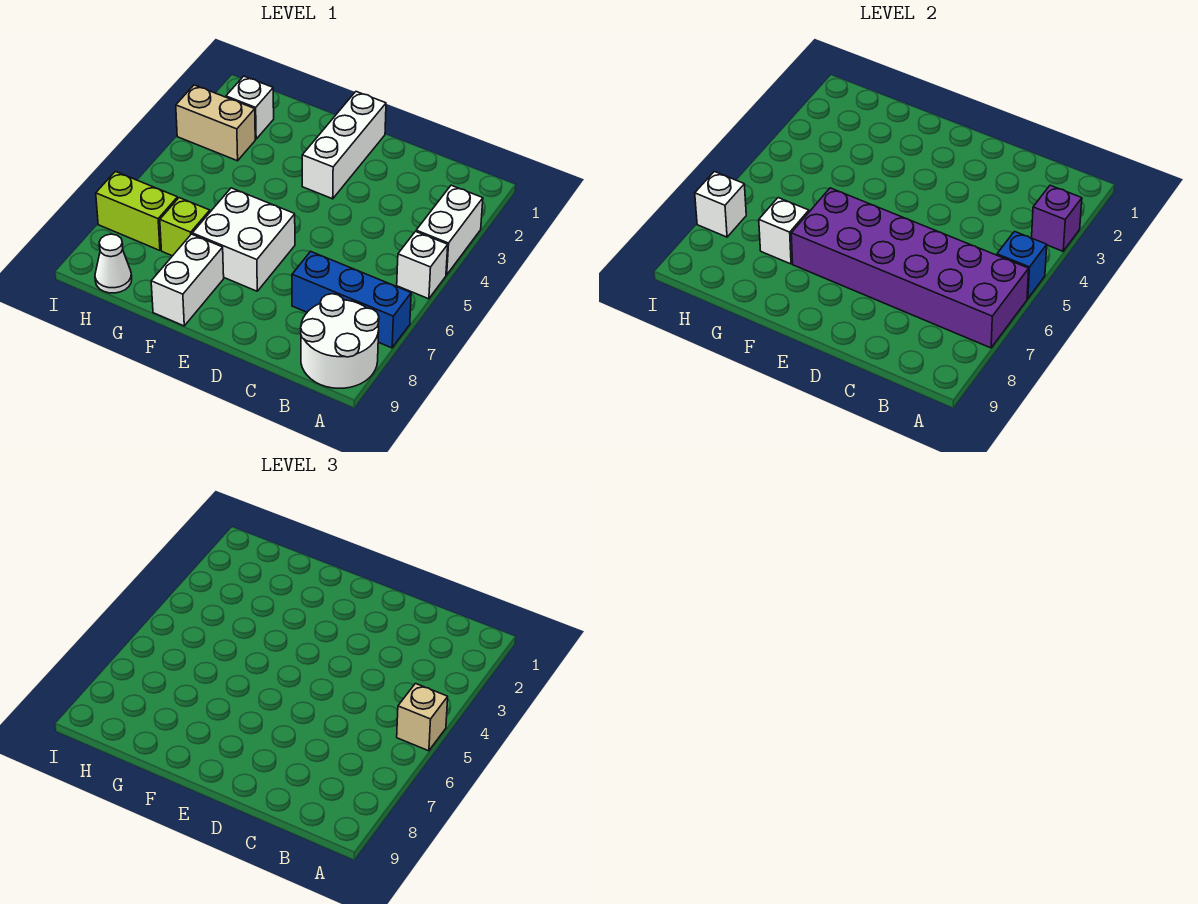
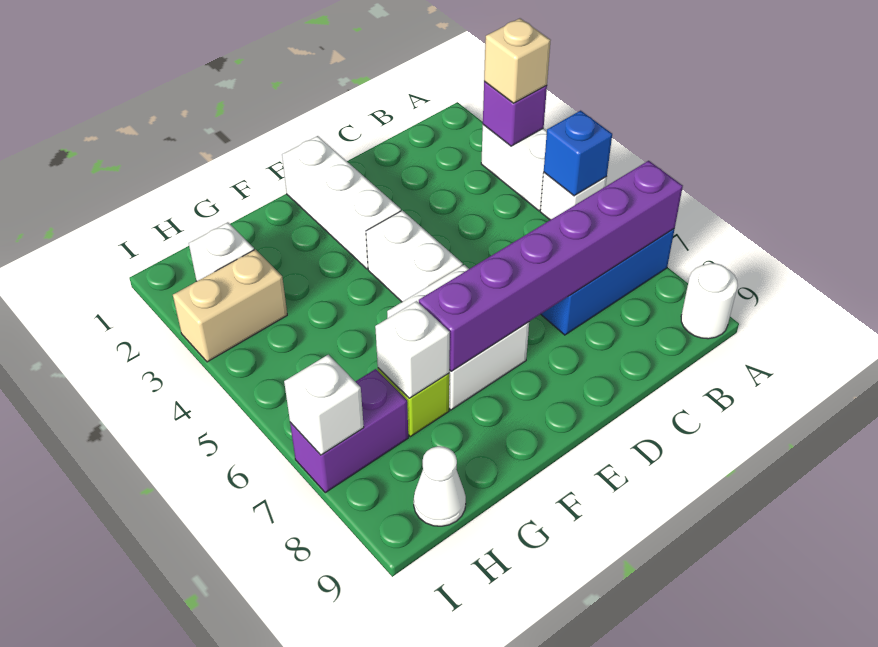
tan brick A5 level 3 -> tan brick A3 level 3
purple brick A6:F7 level 2 -> purple brick A7:F7 level 2
white round brick A8:B9 level 1 -> white round brick A9 level 1
white brick F8:F9 level 1 -> white brick E4:E5 level 1
lime brick H7:I7 level 1 -> purple brick H7:I7 level 1

